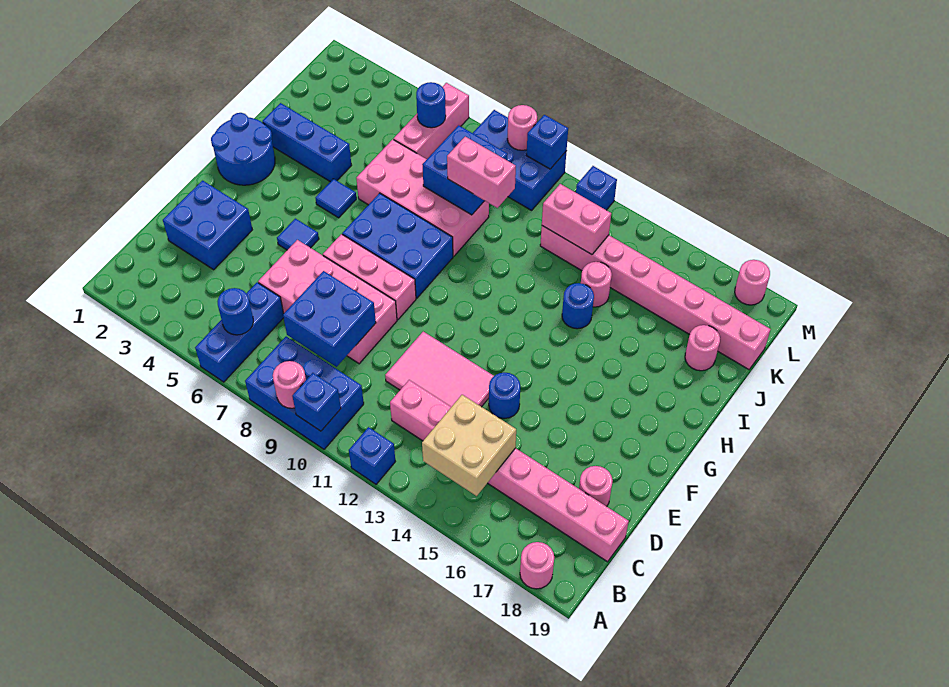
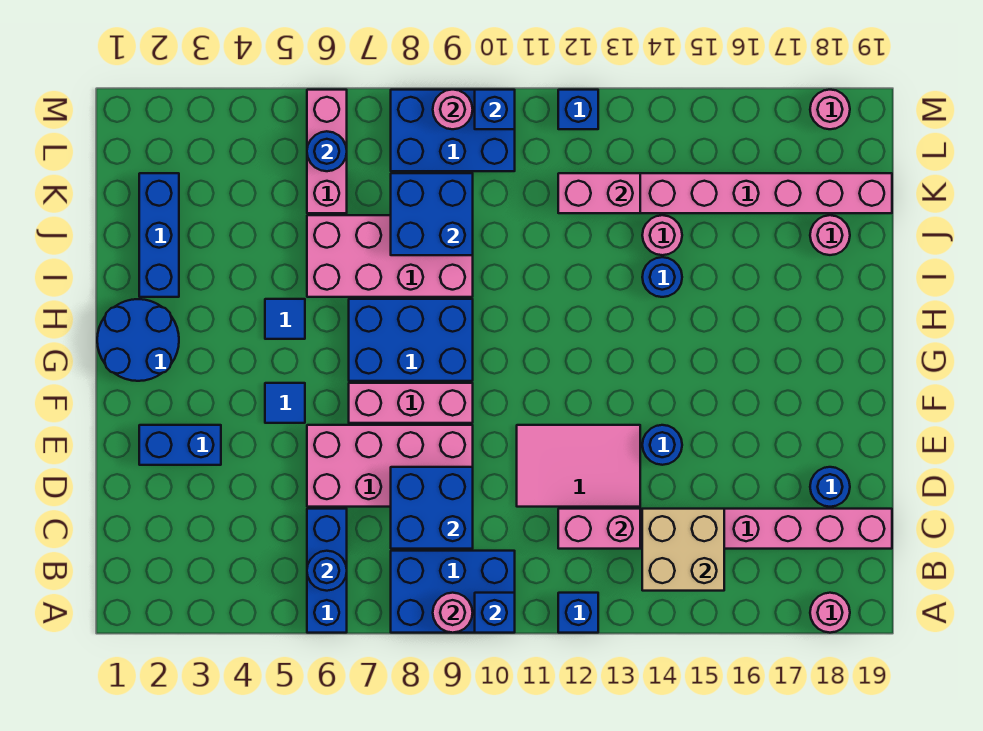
blue brick D2:E3 level 1 -> blue brick E2:E3 level 1
pink round brick D18 level 1 -> blue round brick D18 level 1
blue brick I2:I4 level 1 -> blue brick I2:K2 level 1
pink brick J9:J10 level 3 -> pink brick C12:C13 level 2

